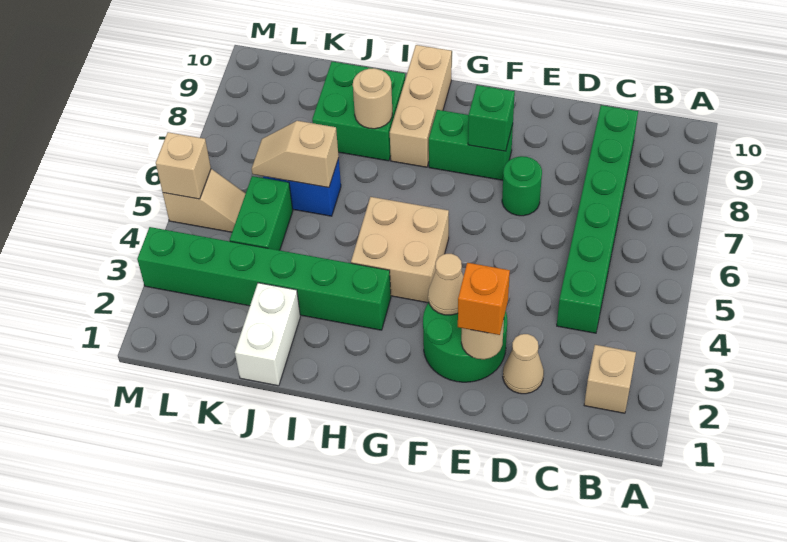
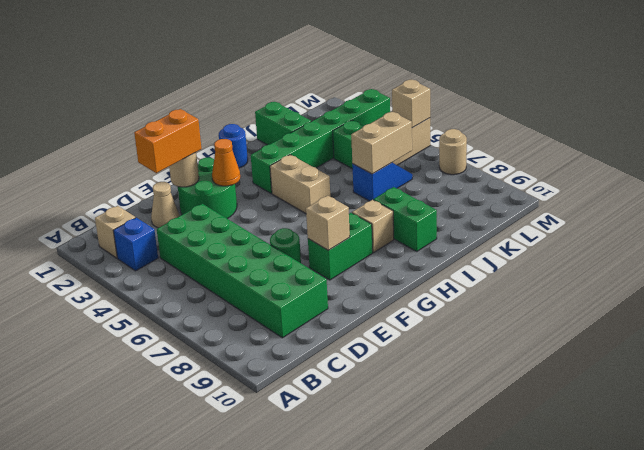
none -> blue brick B3 level 1
green brick C4:C9 level 1 -> green brick C4:D9 level 1
orange brick E2 level 3 -> orange brick D2:E2 level 3
tan cone F3 level 2 -> orange cone F3 level 2
green brick F8 level 2 -> tan brick F8 level 2
tan brick G4:H5 level 1 -> tan brick H4:H5 level 1
none -> blue round brick H1 level 1
tan brick H8:H10 level 1 -> tan brick H8 level 1
green brick I8:J9 level 1 -> green brick I8:I9 level 1
tan round brick I8 level 2 -> tan round brick M7 level 1
white brick J1:J2 level 1 -> green brick J1:J2 level 1
tan slope J6:K6 level 2 top J -> tan brick J6:K6 level 2

